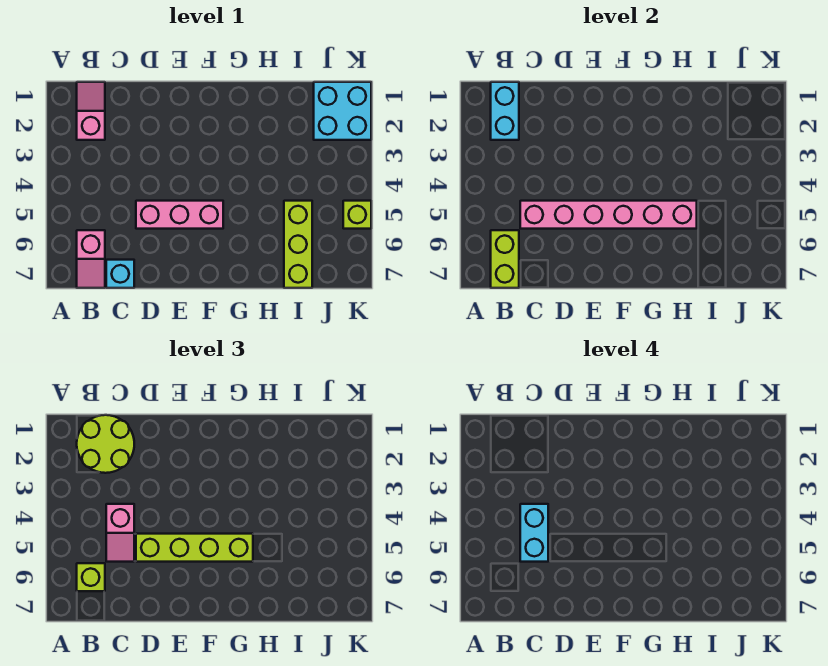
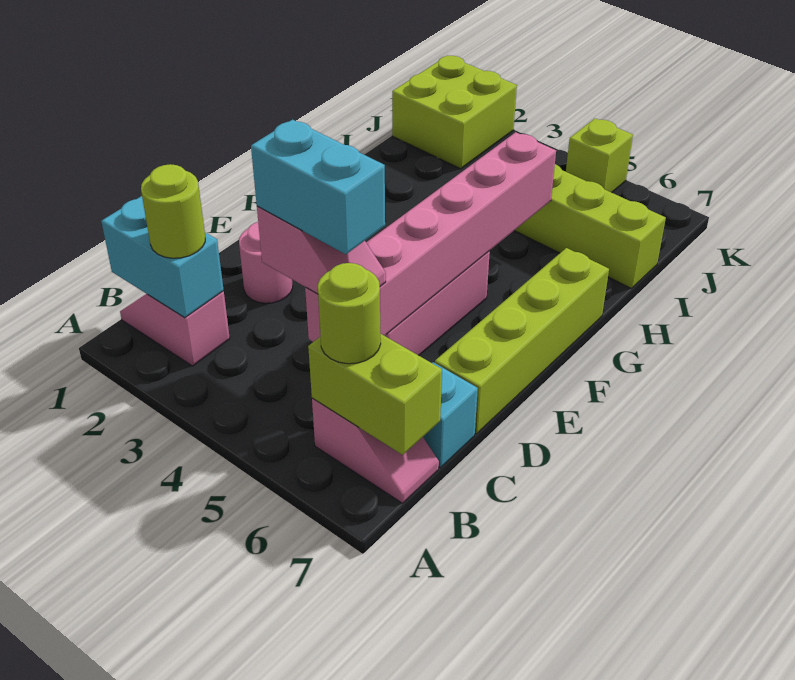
lime round brick B1:C2 level 3 -> lime round brick B2 level 3
lime brick B6 level 3 -> lime round brick B6 level 3
none -> pink round brick D2 level 1
lime brick D5:G5 level 3 -> lime brick D7:G7 level 1
cyan brick J1:K2 level 1 -> lime brick J1:K2 level 1

